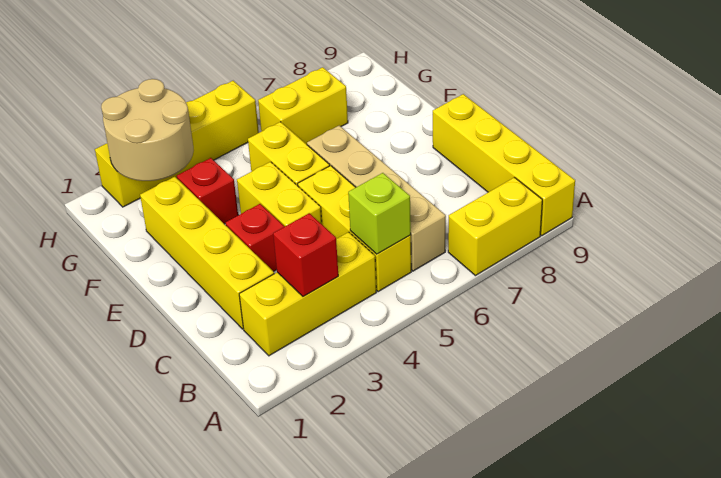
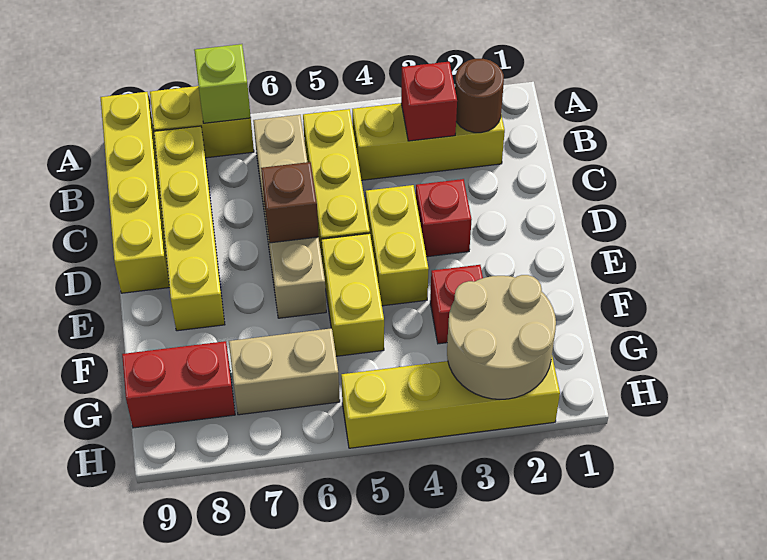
none -> brown round brick B2 level 2
lime brick B5 level 2 -> lime brick A7 level 2
yellow brick C2:F2 level 1 -> yellow brick B8:E8 level 1
none -> brown brick D6 level 2
yellow brick G6:G7 level 1 -> tan brick G6:G7 level 1
none -> red brick G8:G9 level 1

